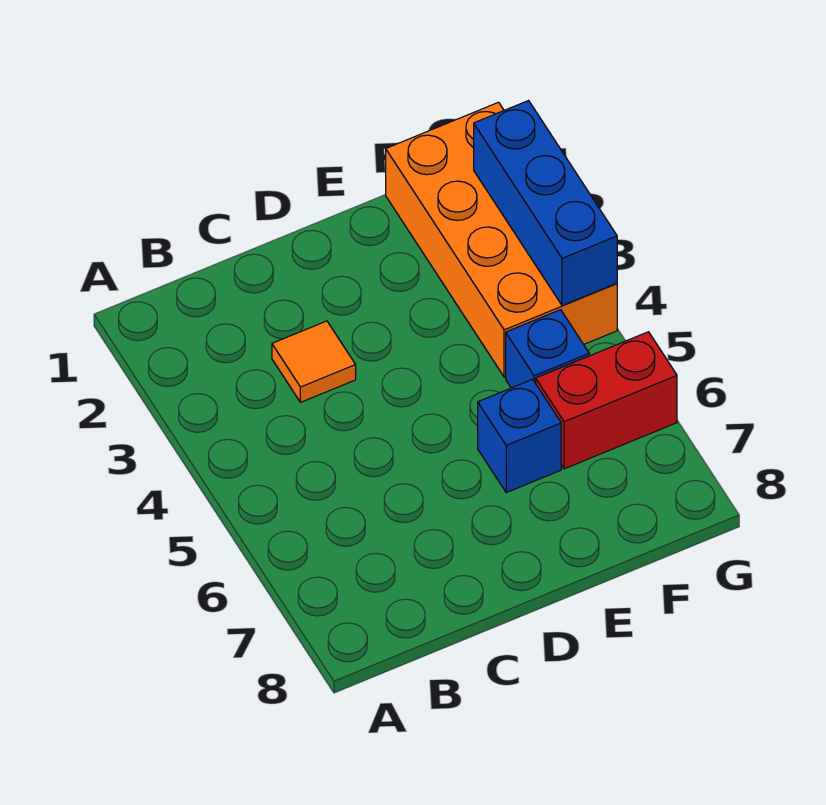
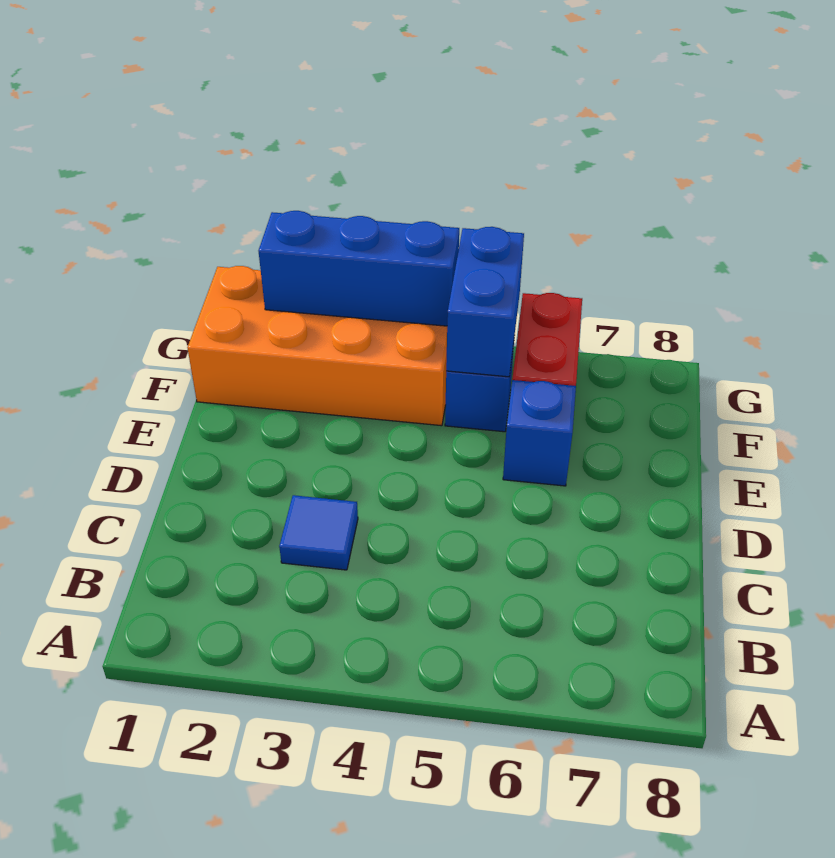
orange tile C3 level 1 -> blue tile C3 level 1
none -> blue brick F5:G5 level 2

